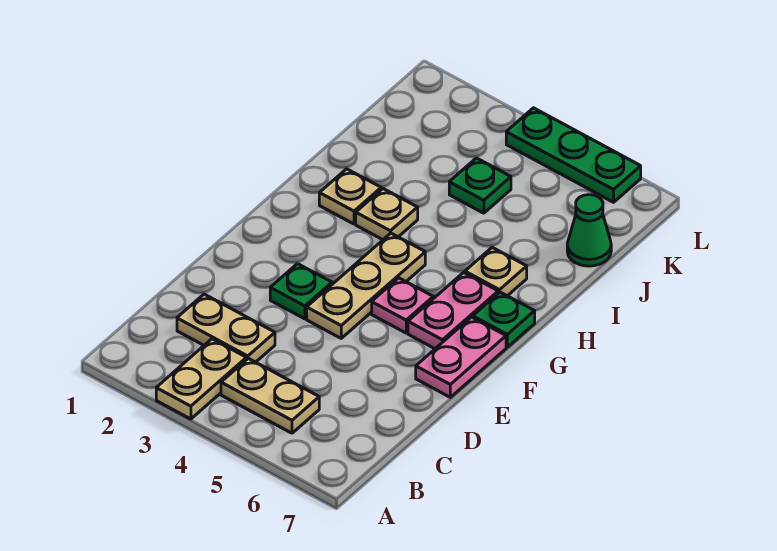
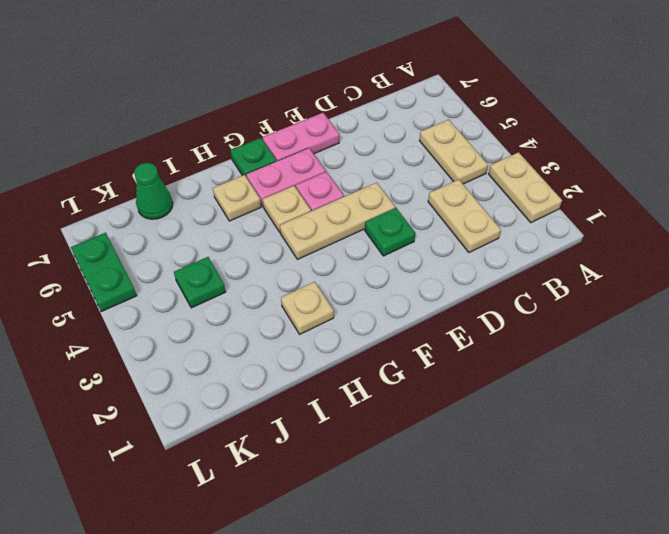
tan plate A3:B3 level 1 -> tan plate A2:A3 level 1
tan plate H3 level 1 -> tan plate G5 level 1
green plate L4:L6 level 1 -> green plate L5:L6 level 1

